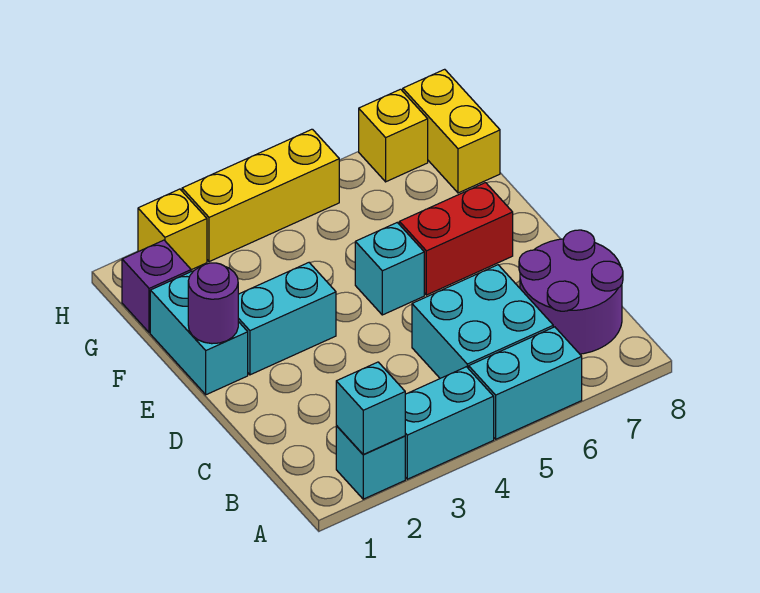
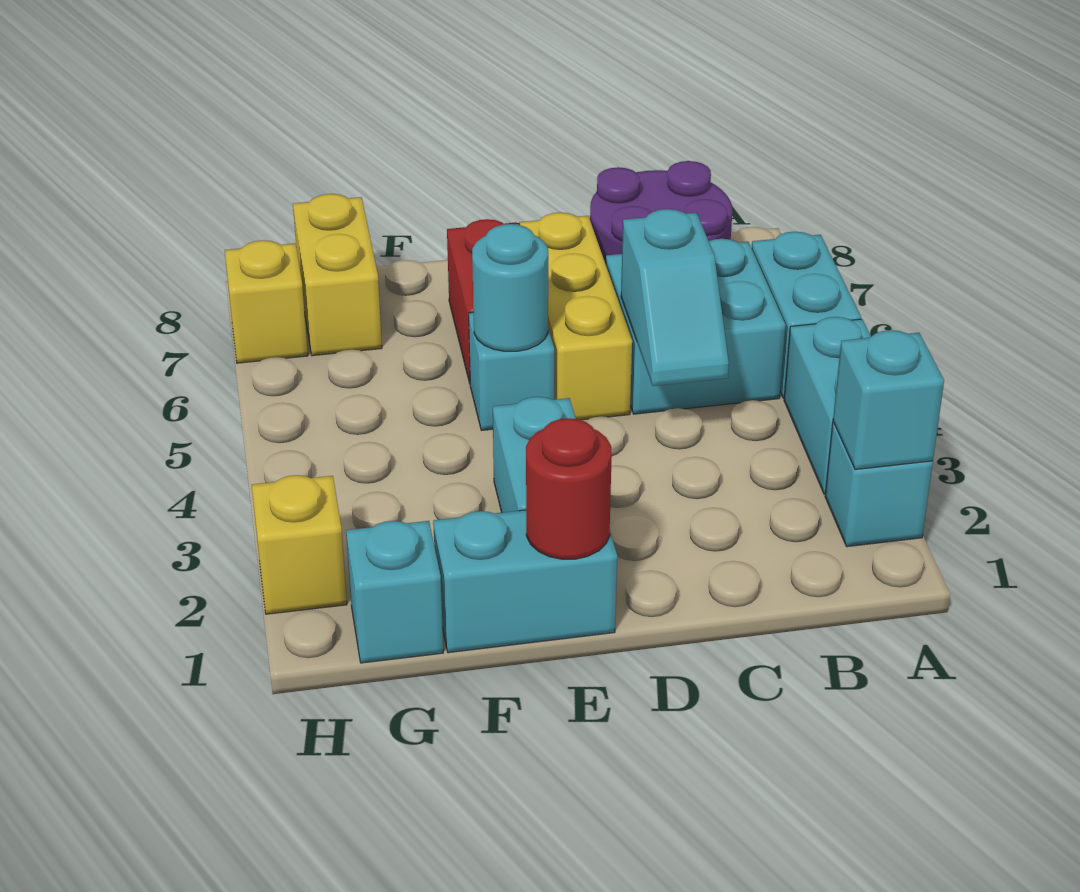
none -> cyan slope C4:C5 level 2 top 5
purple round brick E1 level 2 -> red round brick E1 level 2
none -> cyan round brick E5 level 2
purple brick G1 level 1 -> cyan brick G1 level 1
yellow brick G8:H8 level 1 -> yellow brick G7:G8 level 1
yellow brick H3:H5 level 1 -> yellow brick D5:D7 level 1

